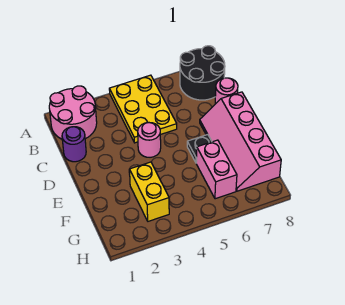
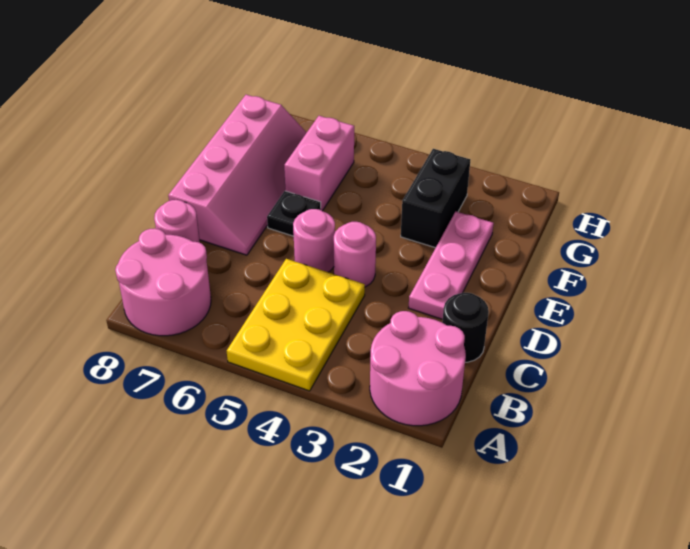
black round brick A7:B8 level 1 -> pink round brick A7:B8 level 1
purple round brick C1 level 1 -> black round brick C1 level 1
none -> pink plate D2:F2 level 1
none -> pink round brick D5 level 1
yellow brick F3:G3 level 1 -> black brick F3:G3 level 1

